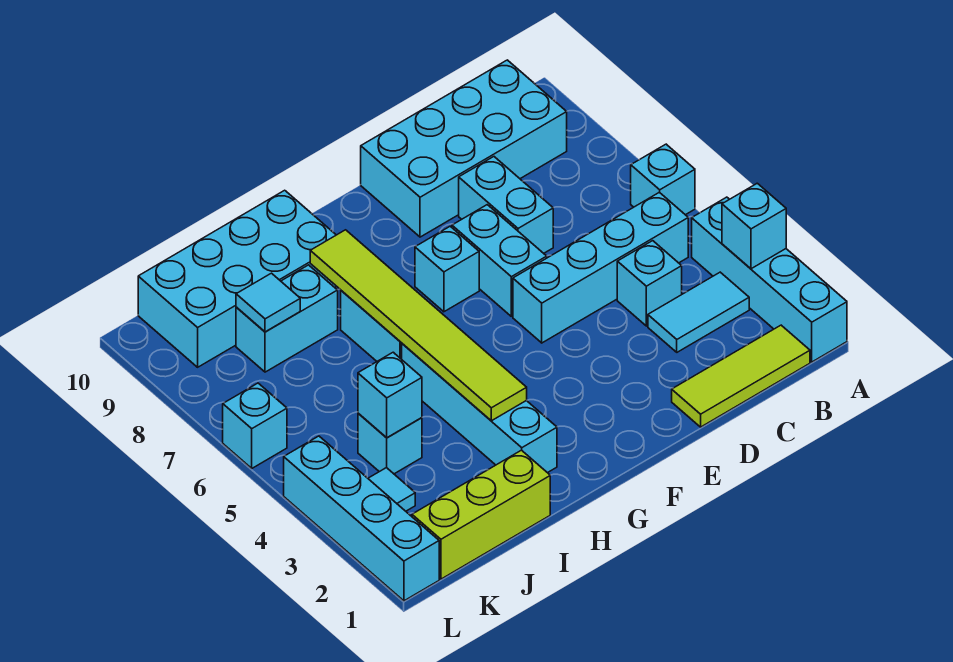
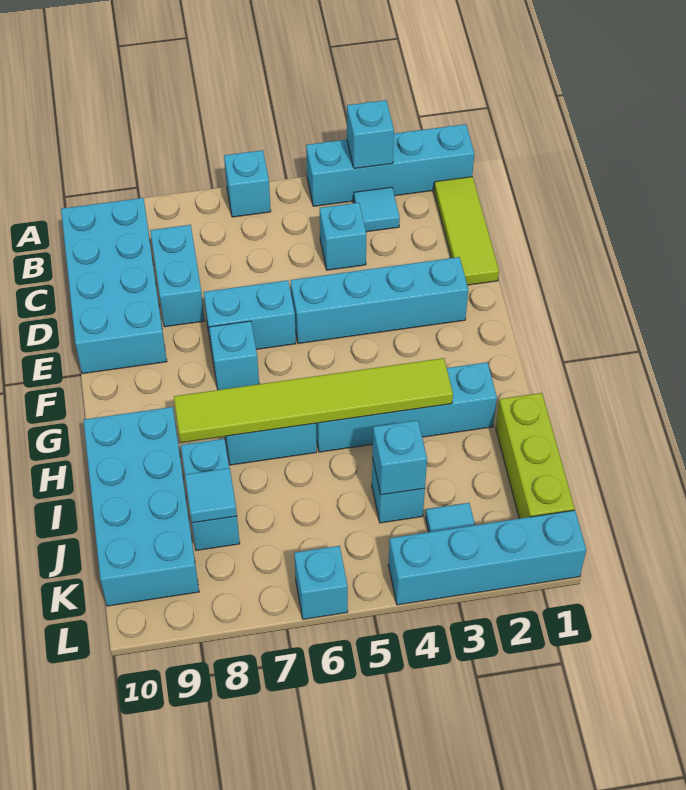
cyan tile B3:C3 level 1 -> cyan tile B3 level 1
cyan brick B5:E5 level 1 -> cyan brick E2:E5 level 1
cyan brick D7:D8 level 1 -> cyan brick C8:D8 level 1

